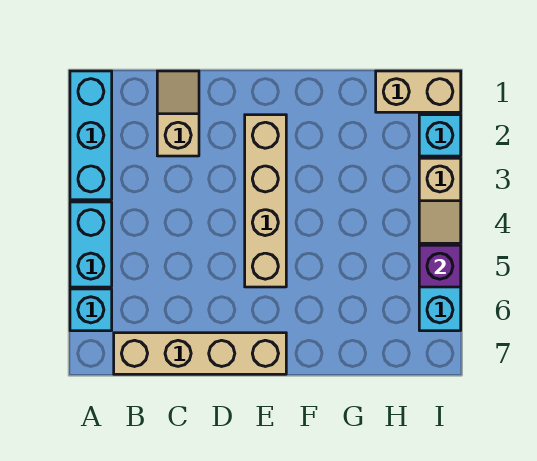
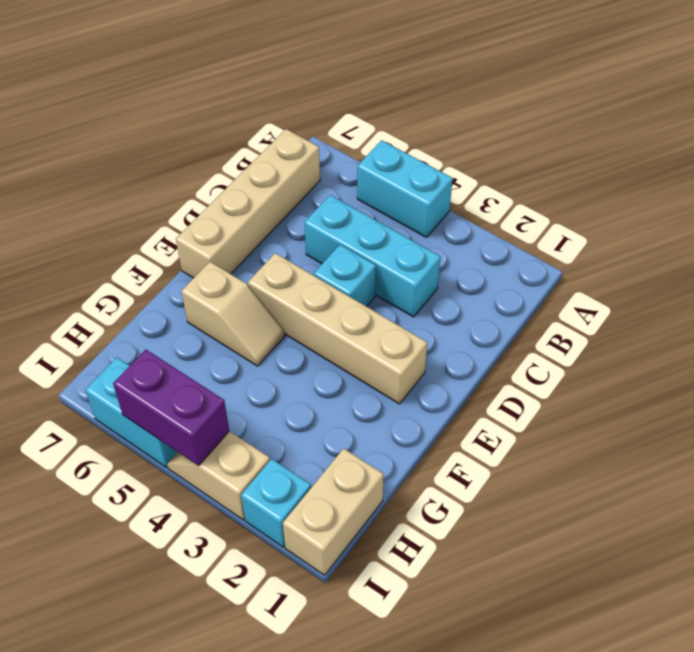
cyan brick A1:A3 level 1 -> cyan brick C3:C5 level 1
cyan brick A6 level 1 -> cyan brick D4 level 1
tan slope C1:C2 level 1 top 2 -> tan slope F5:F6 level 1 top 6
purple brick I5 level 2 -> purple brick I4:I5 level 2

